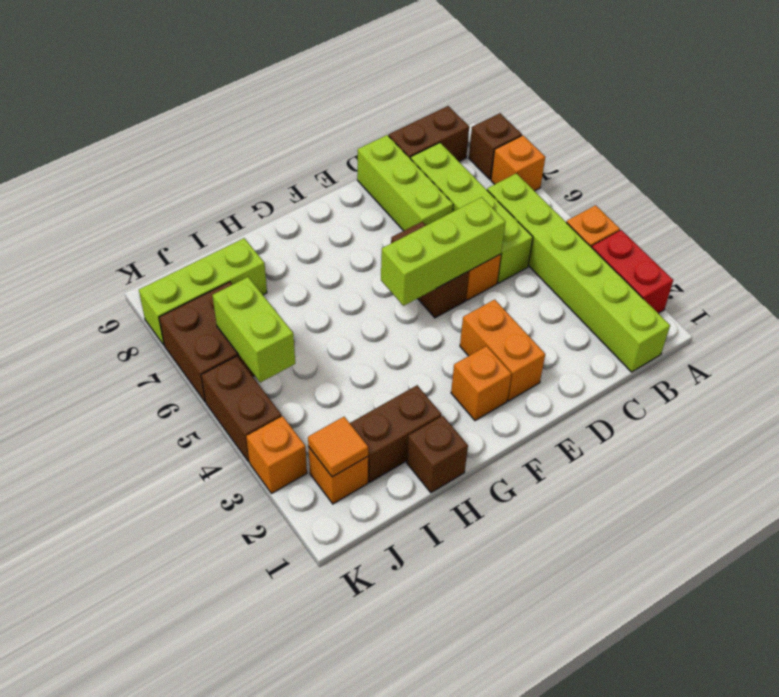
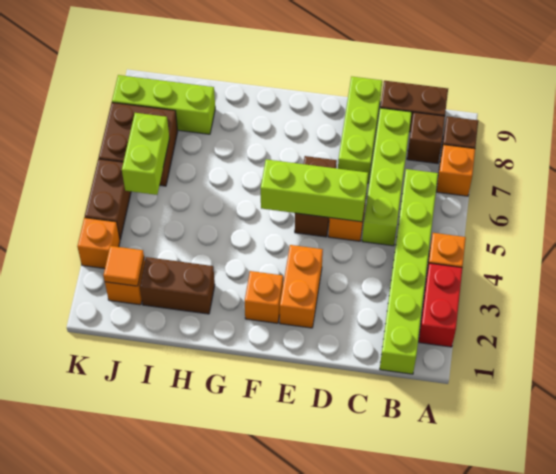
brown brick H1 level 1 -> brown brick B8 level 1

